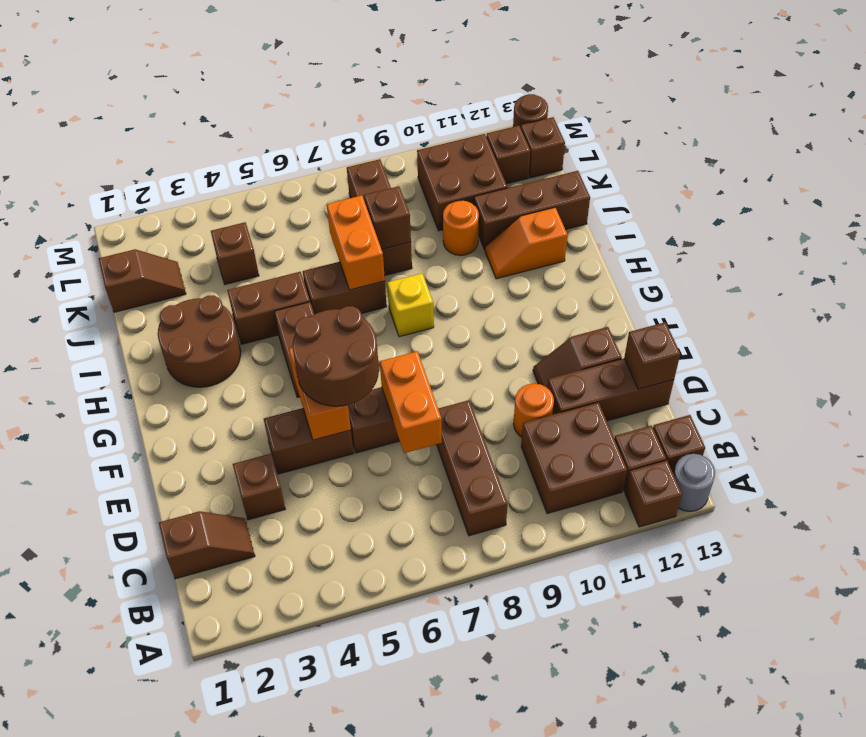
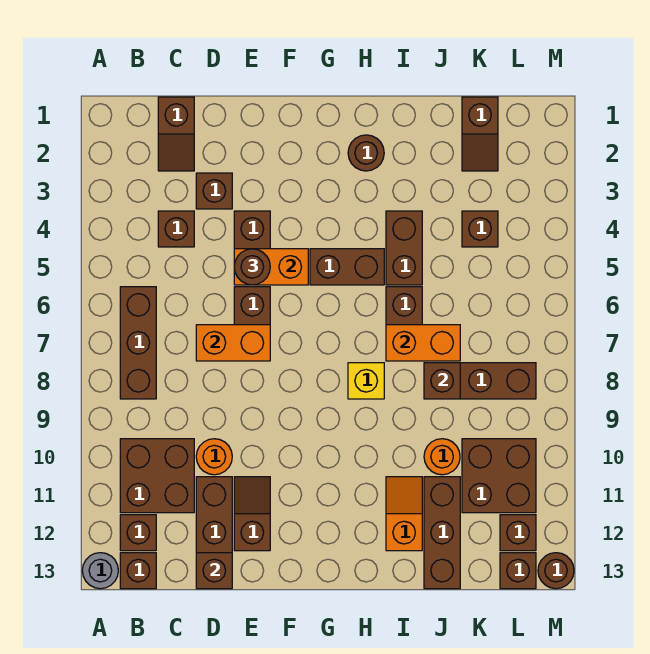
brown brick A12 level 1 -> brown brick C4 level 1
brown brick B8:D8 level 1 -> brown brick B6:B8 level 1
brown round brick E5:F6 level 3 -> brown round brick E5 level 3
brown round brick H2:I3 level 1 -> brown round brick H2 level 1

